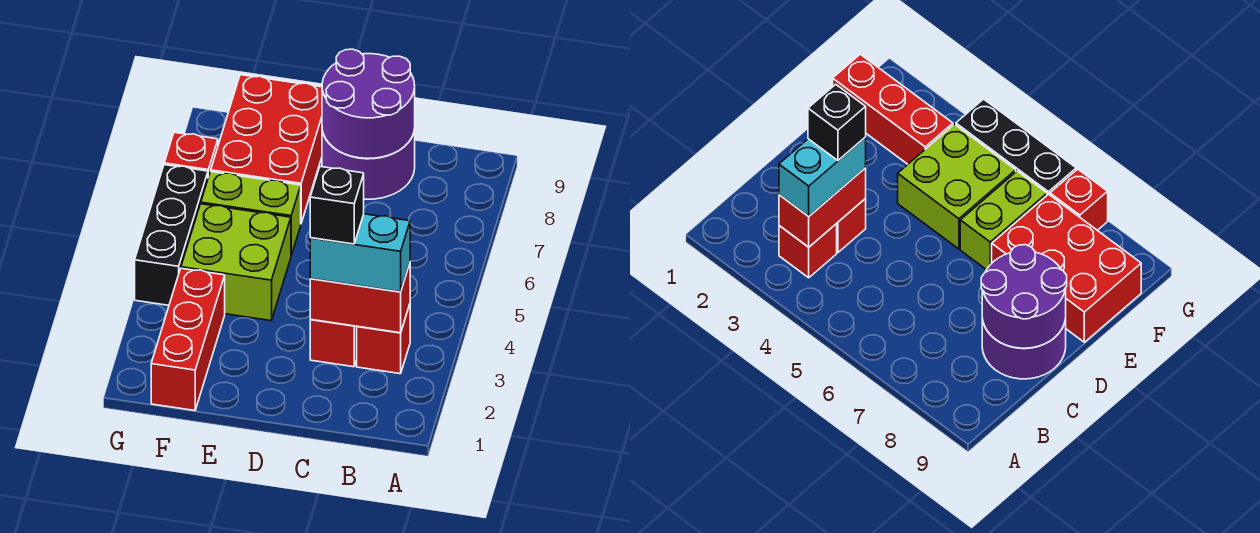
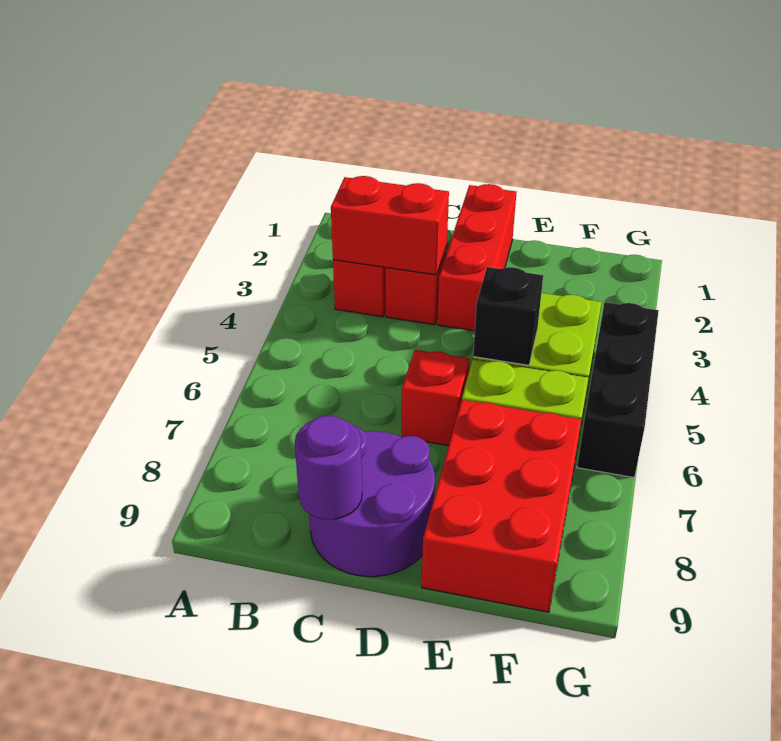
cyan brick B3:C3 level 3 -> none
black brick C3 level 4 -> black brick E5 level 2
purple round brick C8:D9 level 2 -> purple round brick C9 level 2
red brick F1:F3 level 1 -> red brick D1:D3 level 1
red brick G7 level 1 -> red brick D6 level 1

